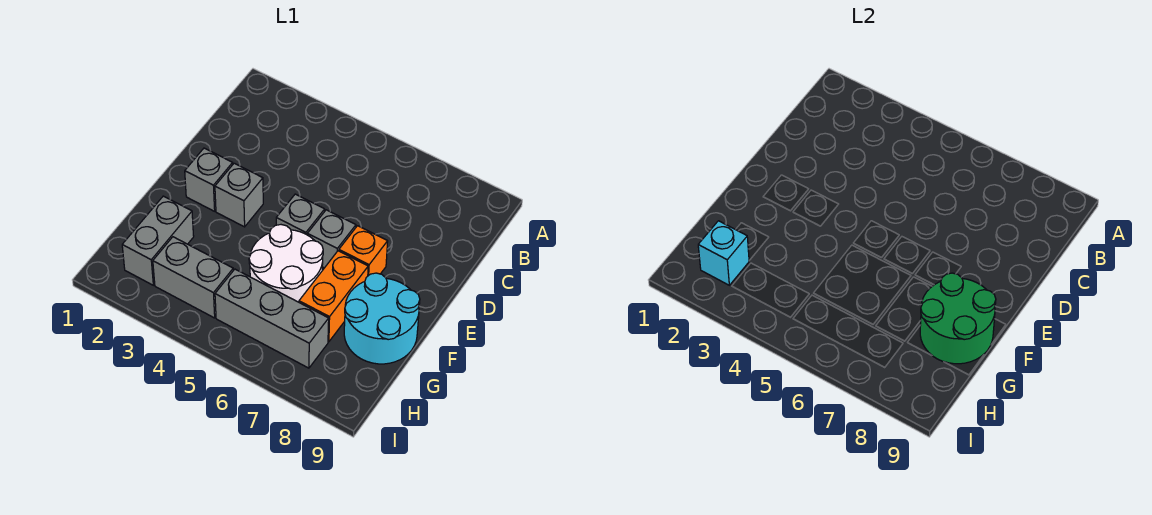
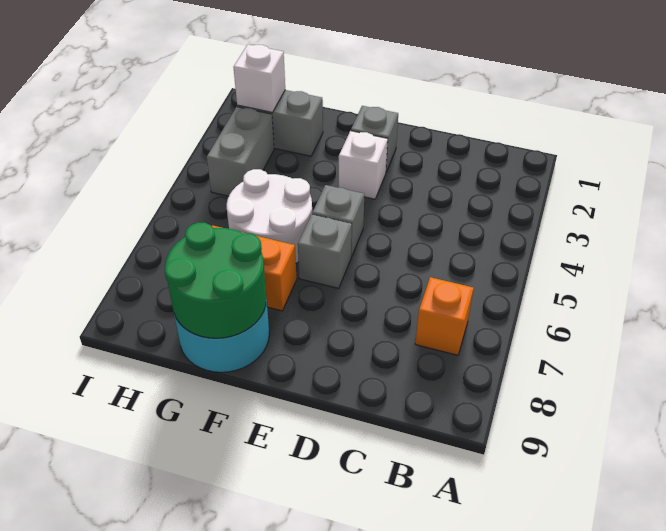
grey brick E3 level 1 -> white brick E3 level 1
orange brick E7 level 1 -> orange brick B7 level 1
cyan brick H2 level 2 -> white brick H2 level 2
grey brick H5:H7 level 1 -> none

